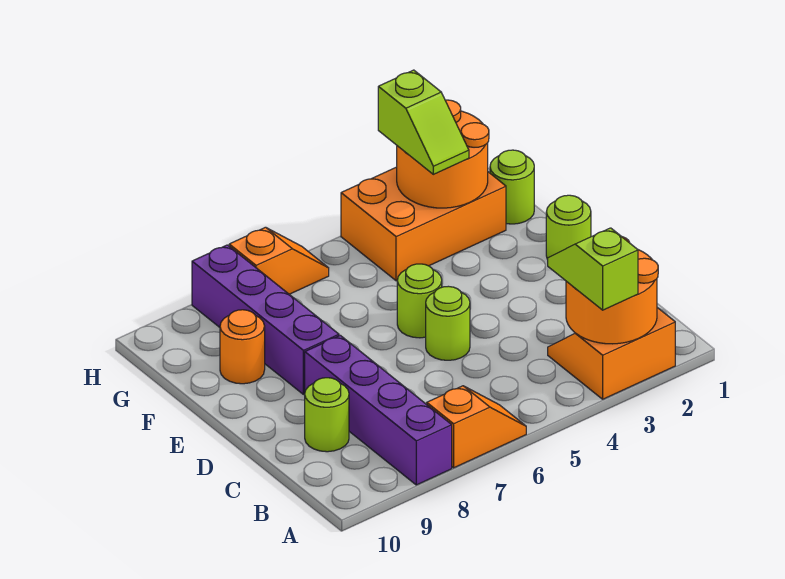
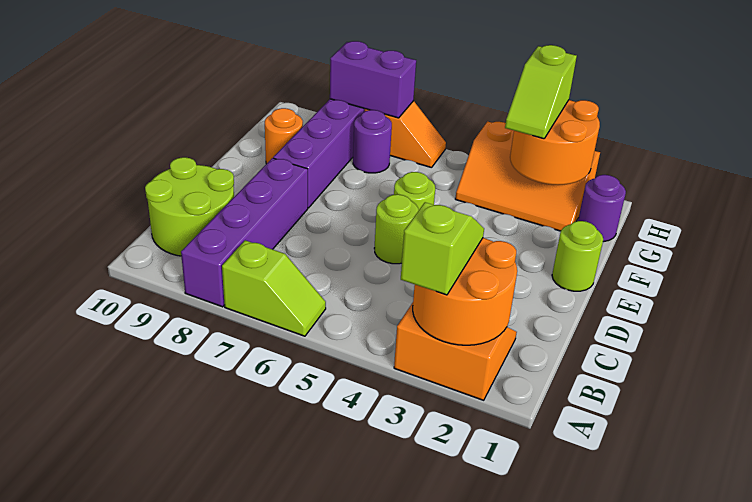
orange slope A6:A7 level 1 top 7 -> lime slope A6:A7 level 1 top 7
lime round brick C9 level 1 -> lime round brick B9:C10 level 1
lime round brick G1 level 1 -> purple round brick G1 level 1
orange brick G2:H4 level 1 -> orange slope G2:H4 level 1 top H
none -> purple round brick G7 level 1
none -> purple brick H7:H8 level 2

